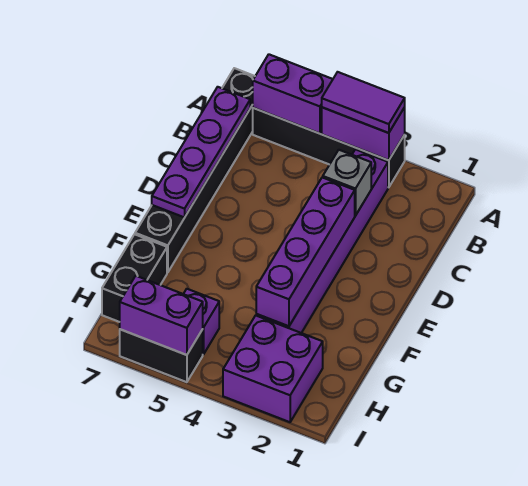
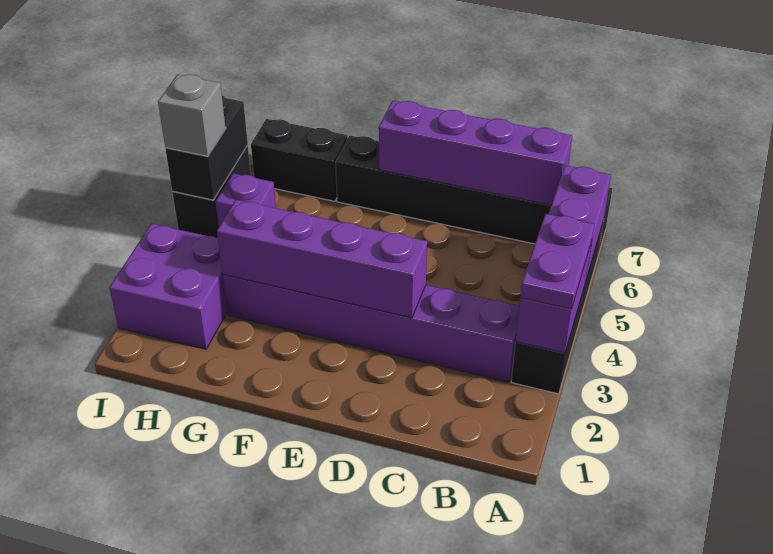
purple tile A3:A4 level 3 -> purple plate A3:A4 level 3
purple plate B7:E7 level 2 -> purple brick B7:E7 level 2
grey brick C3 level 2 -> grey brick I5 level 3
purple brick I5:I6 level 2 -> black brick I5:I6 level 2

